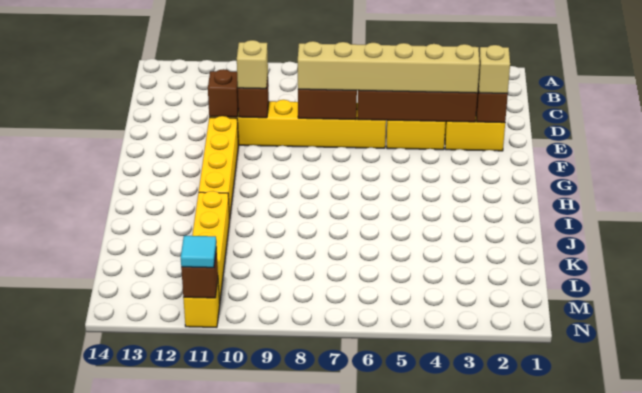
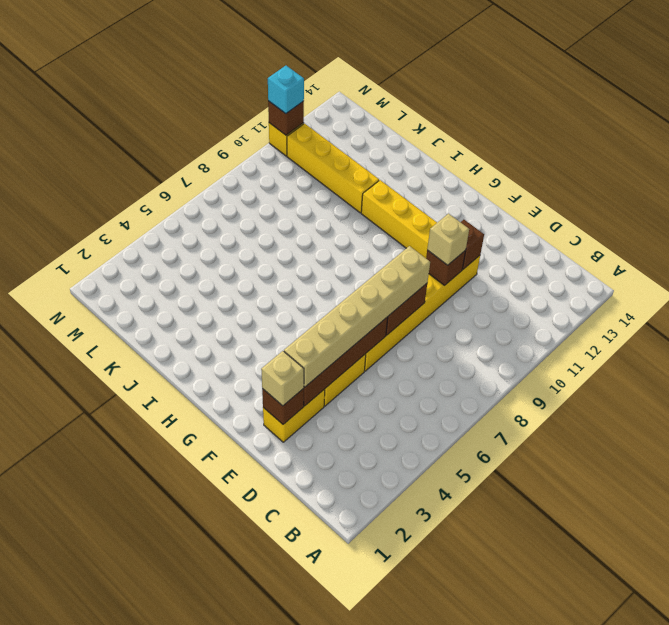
cyan tile N11 level 3 -> cyan brick N11 level 3

